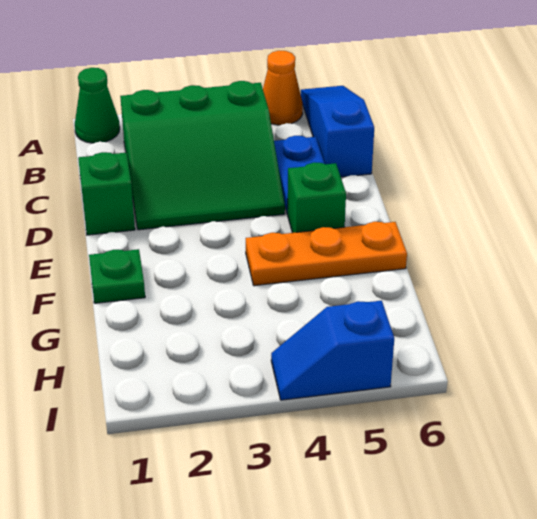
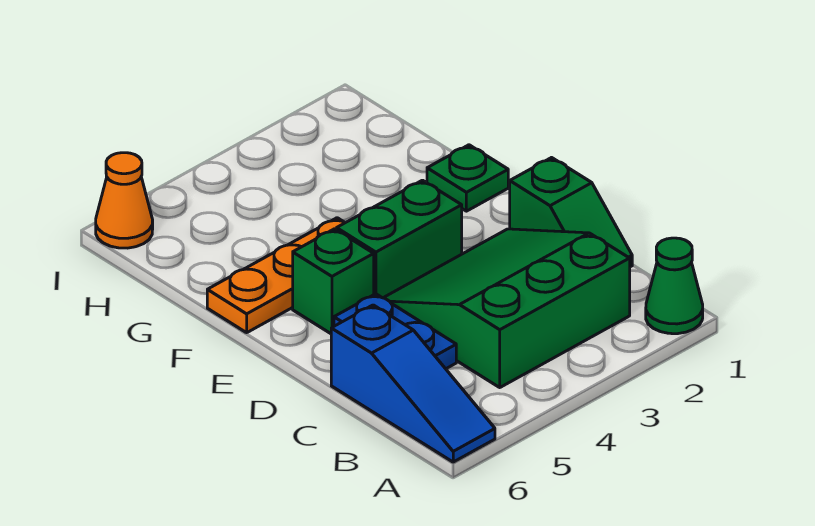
orange cone A5 level 1 -> orange cone I6 level 1
none -> green brick E3:E4 level 1
blue slope I4:I5 level 1 top 5 -> none

